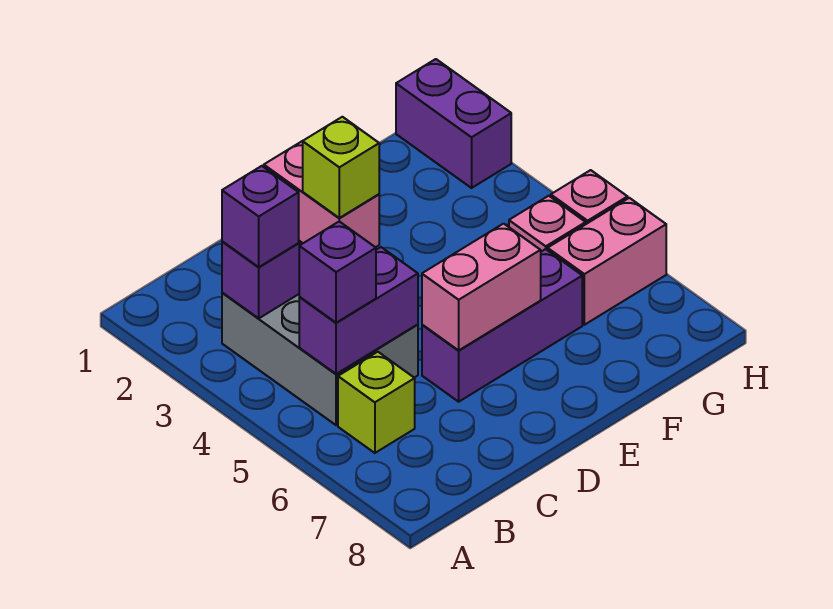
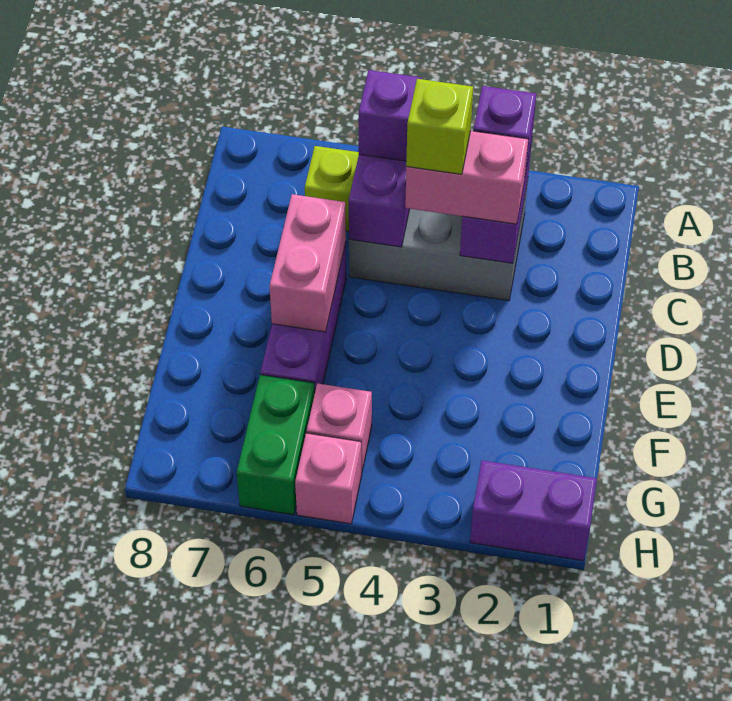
pink brick G6:H6 level 1 -> green brick G6:H6 level 1

